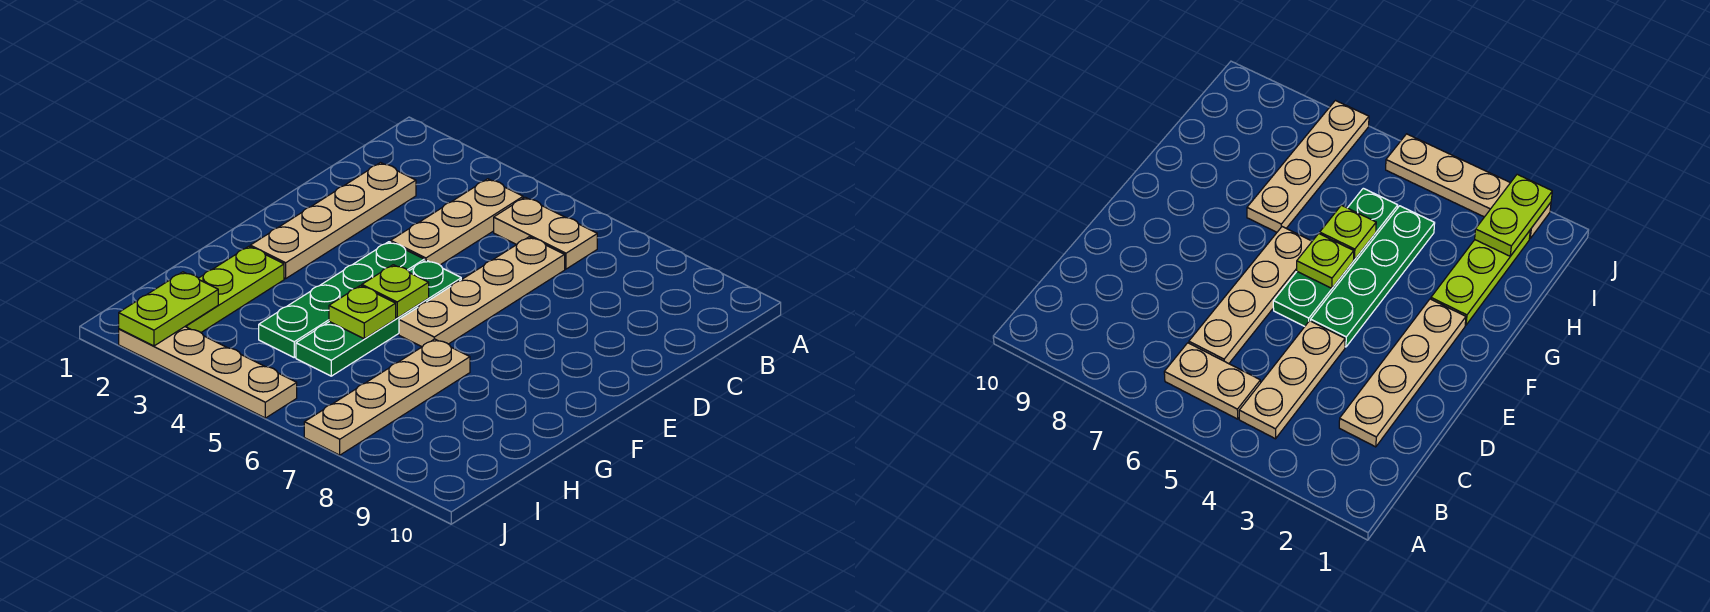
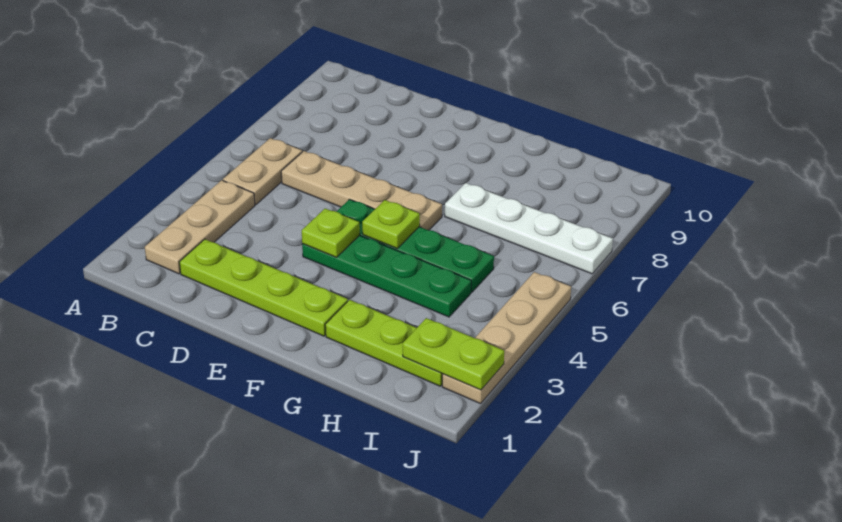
tan plate B4:D4 level 1 -> tan plate B2:B4 level 1
tan plate C2:F2 level 1 -> lime plate C2:F2 level 1
lime plate G5 level 2 -> lime plate E4 level 2
tan plate G7:J7 level 1 -> white plate G7:J7 level 1

